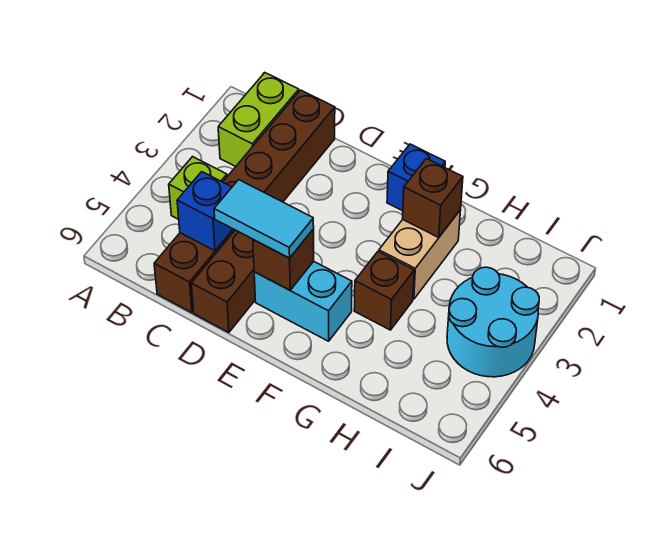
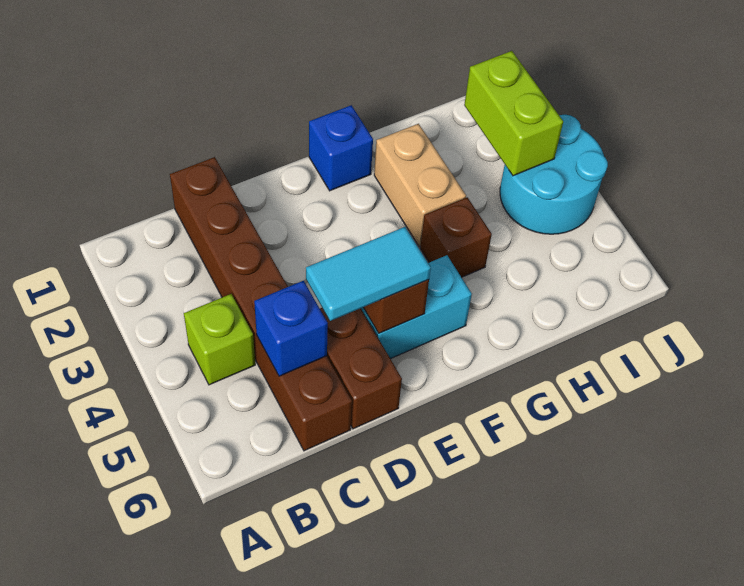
lime brick B1:B2 level 1 -> lime brick I2:I3 level 2
brown brick G2 level 2 -> none

